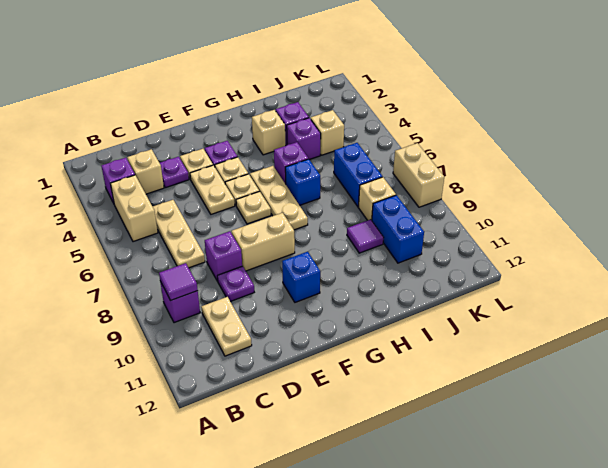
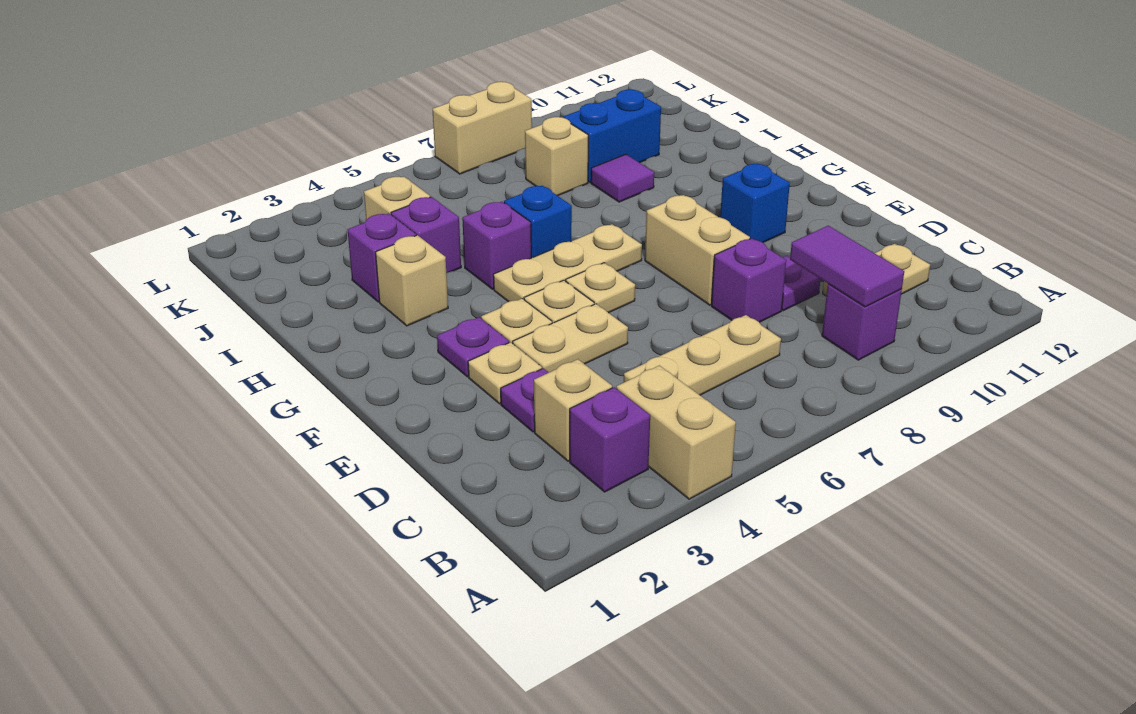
tan brick B4:B5 level 1 -> tan brick A4:B4 level 1
purple tile B9 level 2 -> purple tile B9:C9 level 2
blue brick J6:J7 level 1 -> none

